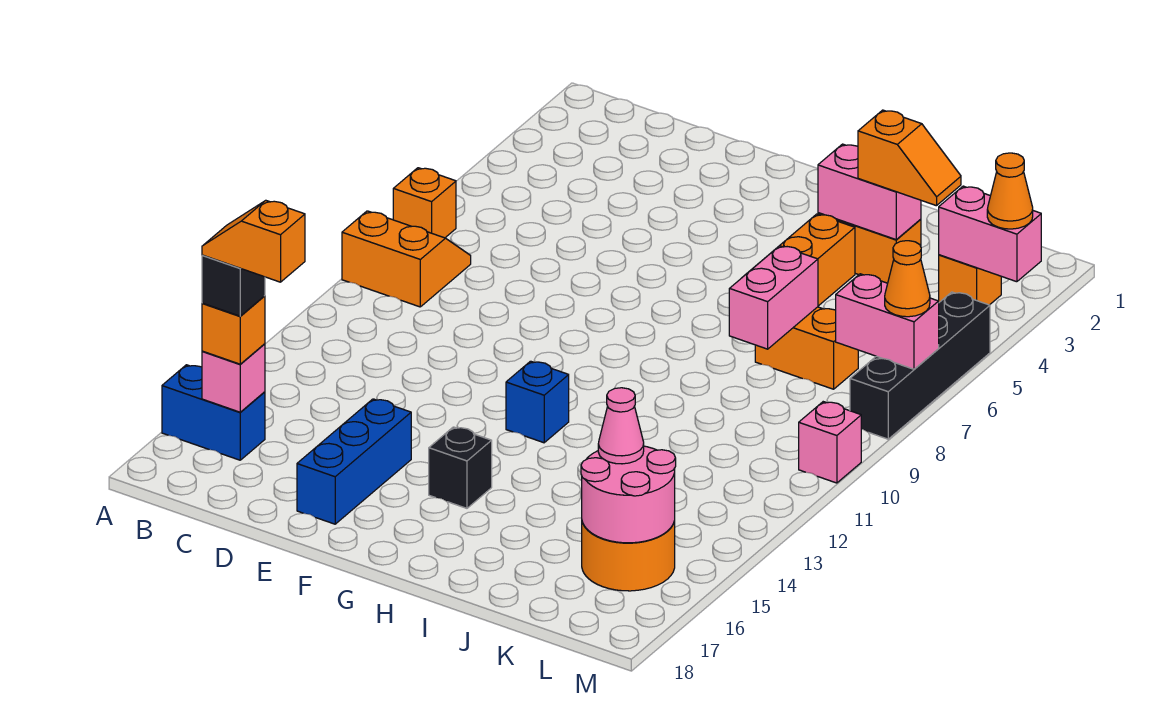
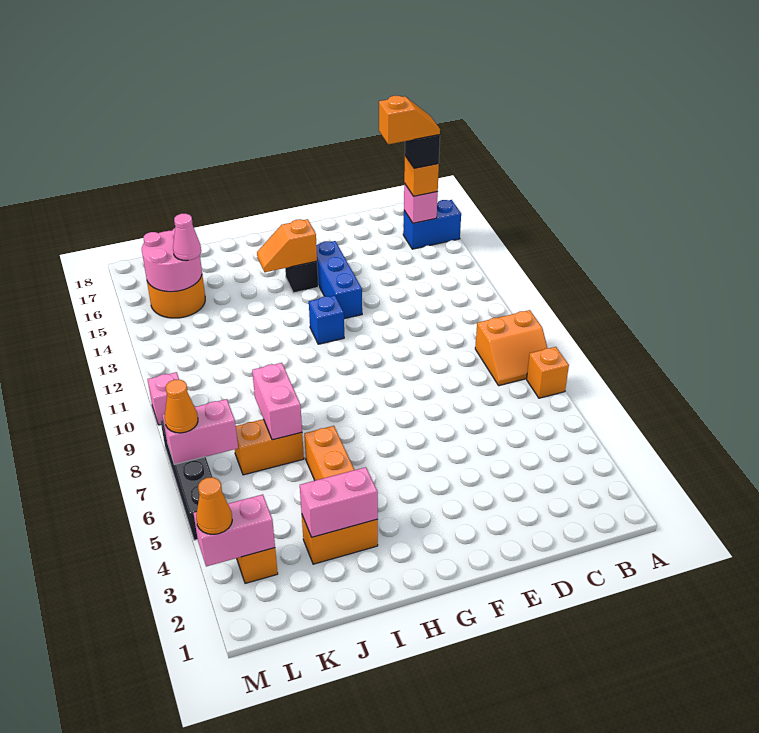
blue brick E15:E17 level 1 -> blue brick F13:F15 level 1
orange slope J3:K3 level 3 top J -> orange slope G15:H15 level 2 top G

